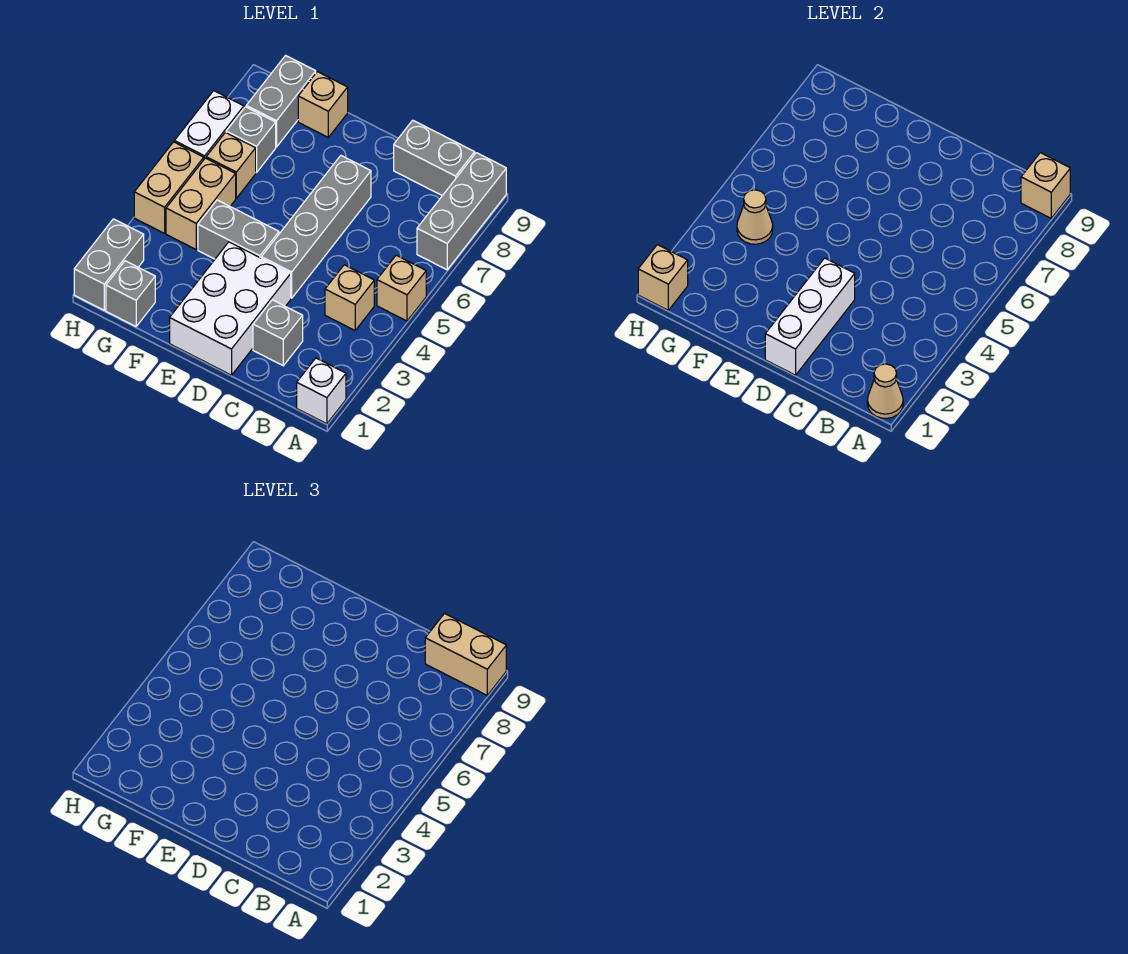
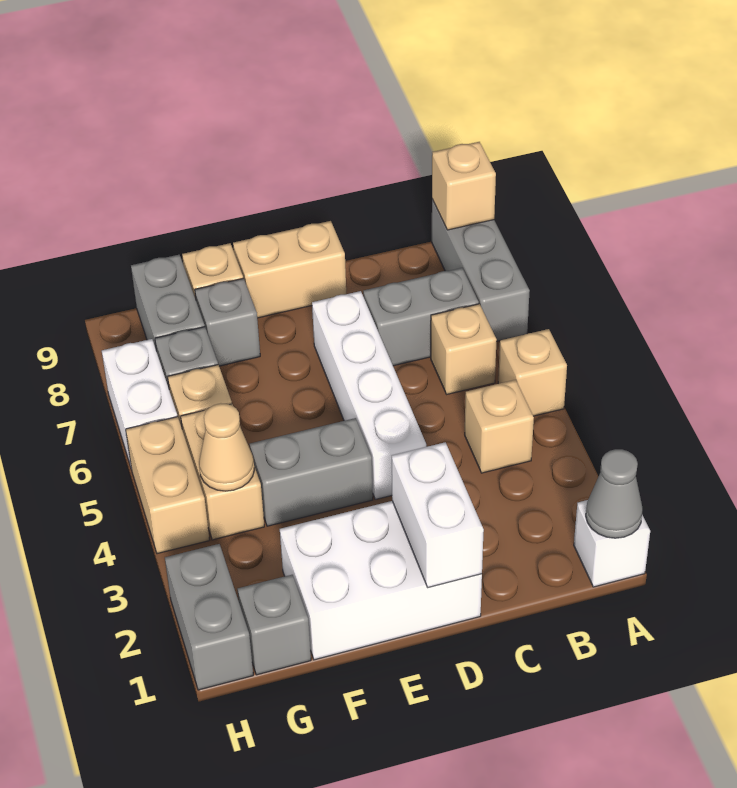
tan cone A1 level 2 -> grey cone A1 level 2
tan brick A9:B9 level 3 -> tan brick D9:E9 level 1
grey brick B9:C9 level 1 -> grey brick B7:C7 level 1
grey brick C2 level 1 -> grey brick F8 level 1
white brick D1:E3 level 1 -> white brick D1:F2 level 1
white brick D1:D3 level 2 -> white brick D1:D2 level 2
grey brick D4:D7 level 1 -> white brick D4:D7 level 1
tan brick H1 level 2 -> tan brick B6 level 1

